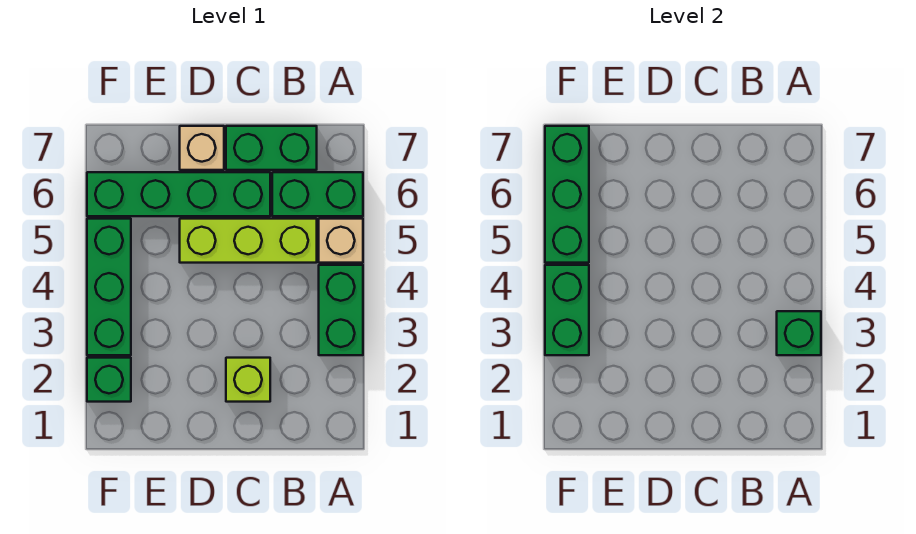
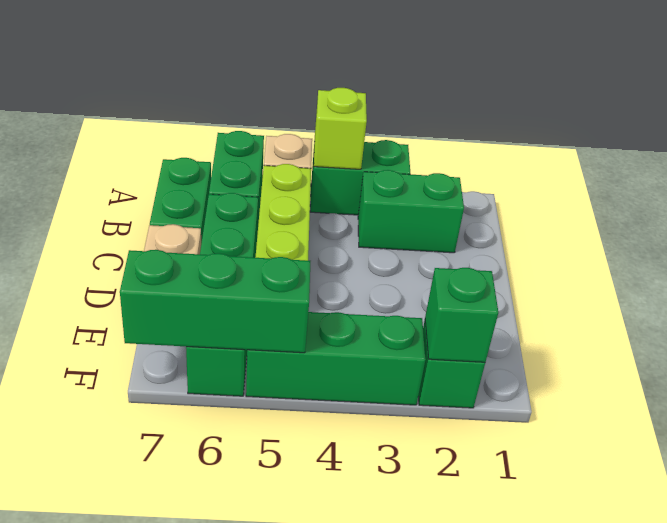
green brick A3 level 2 -> green brick F2 level 2
lime brick C2 level 1 -> lime brick A4 level 2
green brick F3:F4 level 2 -> green brick B2:B3 level 1

